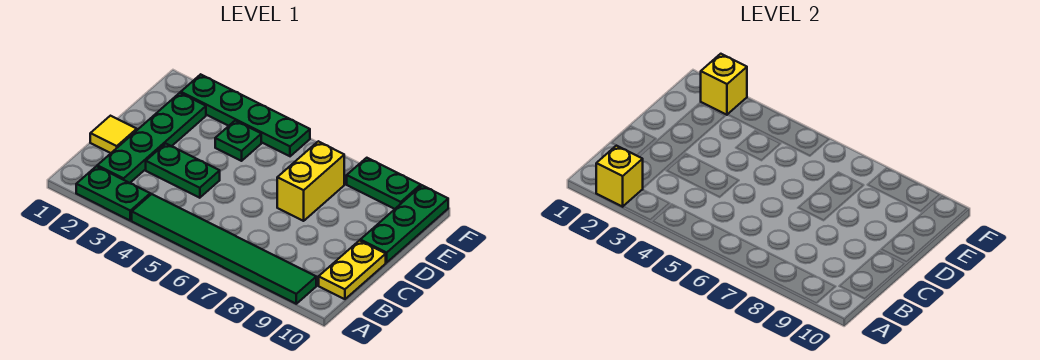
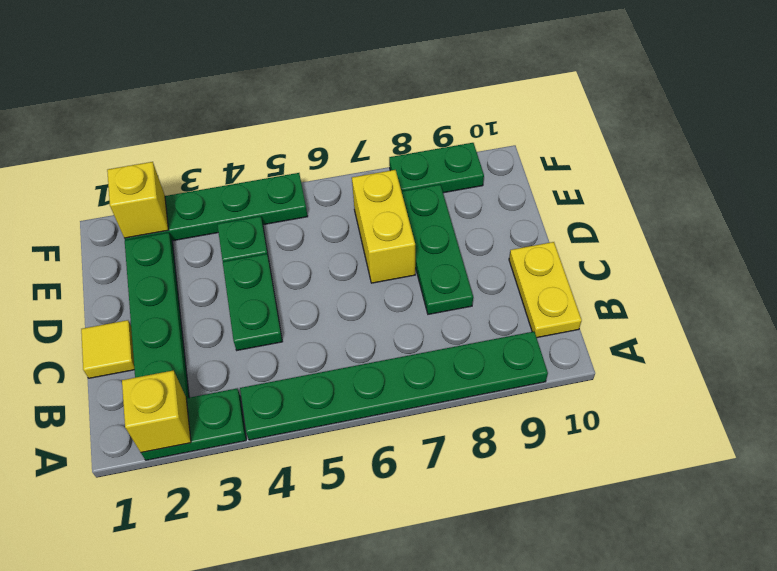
green tile A4:A9 level 1 -> green plate A4:A9 level 1
green plate C3:C4 level 1 -> green plate C4:D4 level 1
green plate D10:F10 level 1 -> green plate C8:E8 level 1

